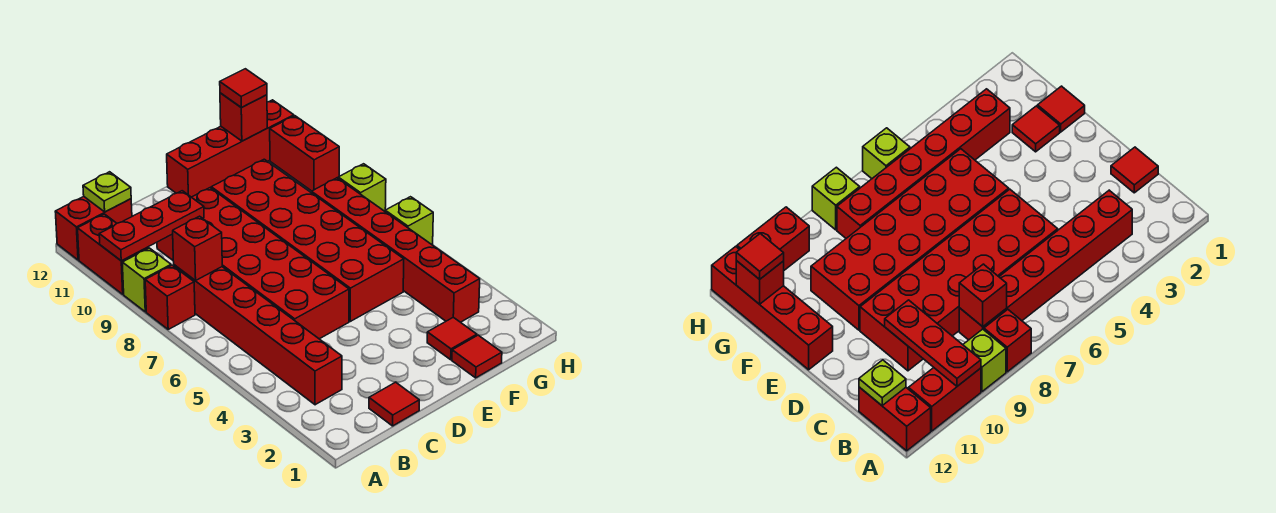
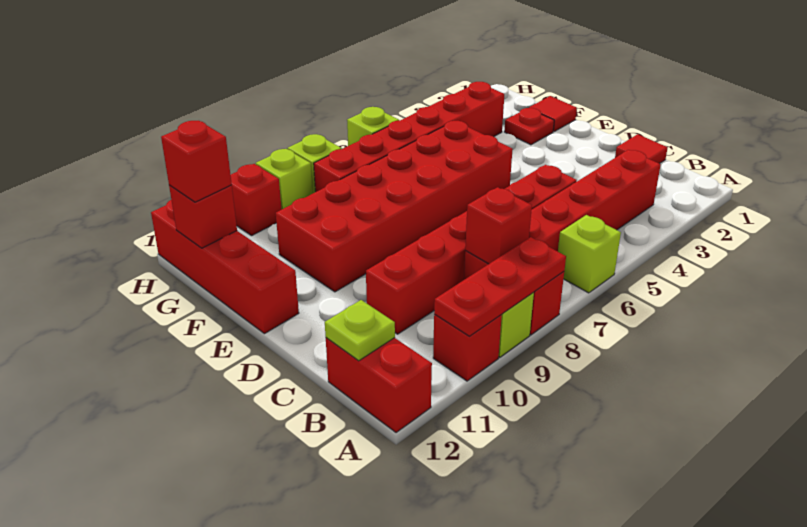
none -> lime brick A6 level 1
red brick A10:A11 level 1 -> red brick A10 level 1
red plate A10:C10 level 2 -> red plate A8:A10 level 2
red brick C5:D10 level 1 -> red brick C5:C10 level 1
red tile F2 level 1 -> red plate F2 level 1
red tile G12 level 3 -> red brick G12 level 3
none -> lime brick H9 level 1
red brick H10:H11 level 1 -> red brick H10 level 1

